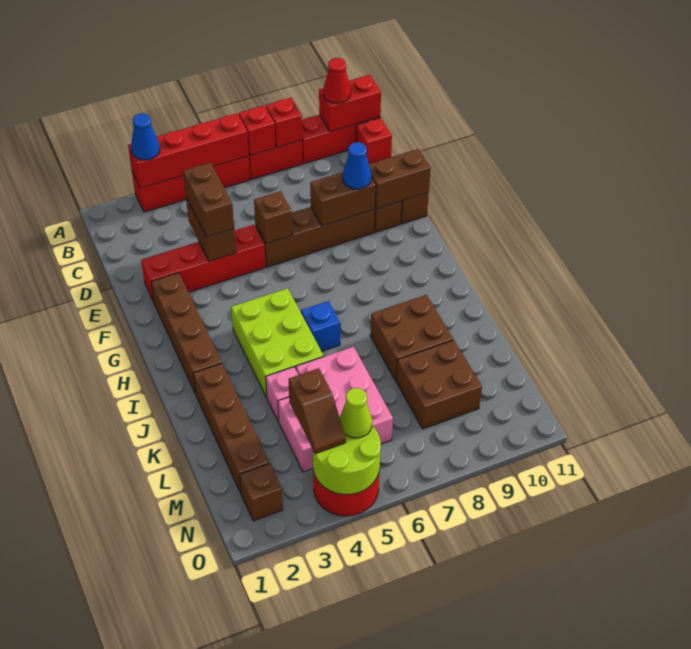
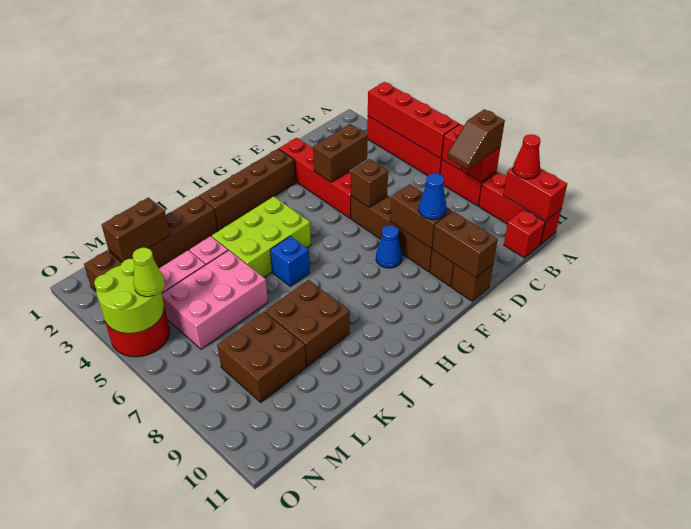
blue cone A3 level 3 -> blue cone F8 level 1
brown brick D4:E4 level 3 -> brown brick L2:M2 level 2
brown slope M4:N4 level 3 top M -> brown slope A8:B8 level 3 top A

